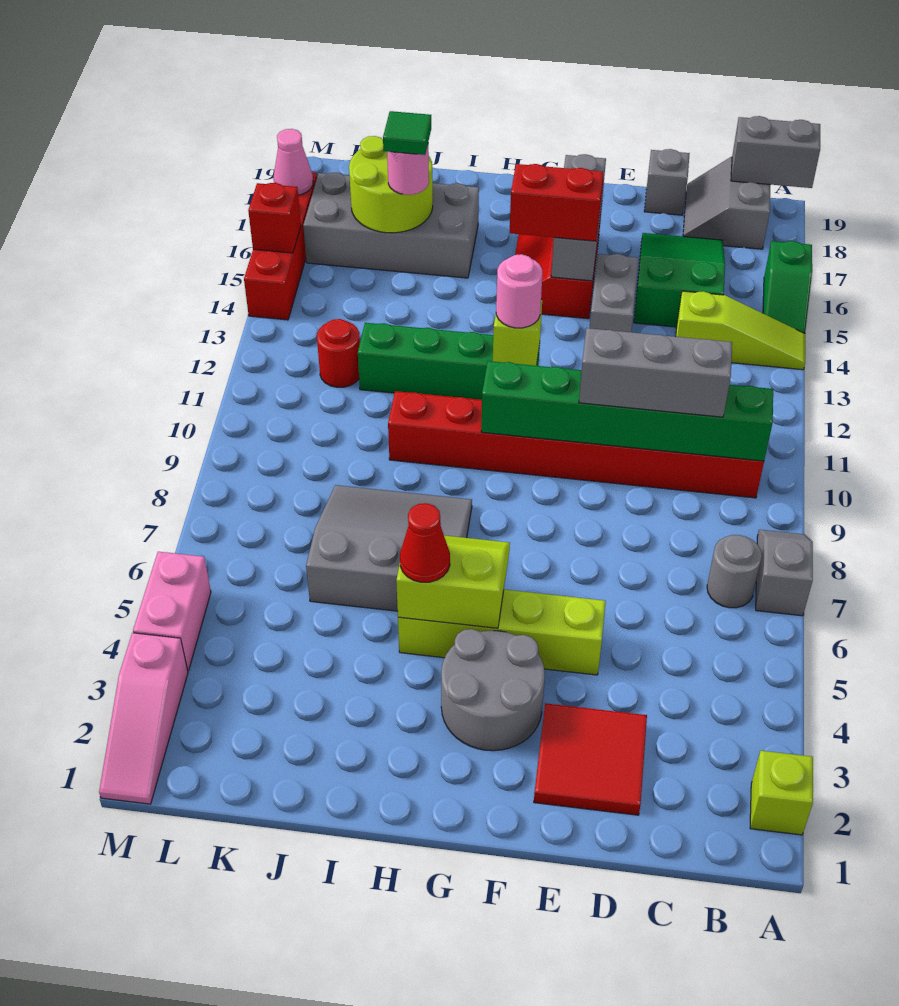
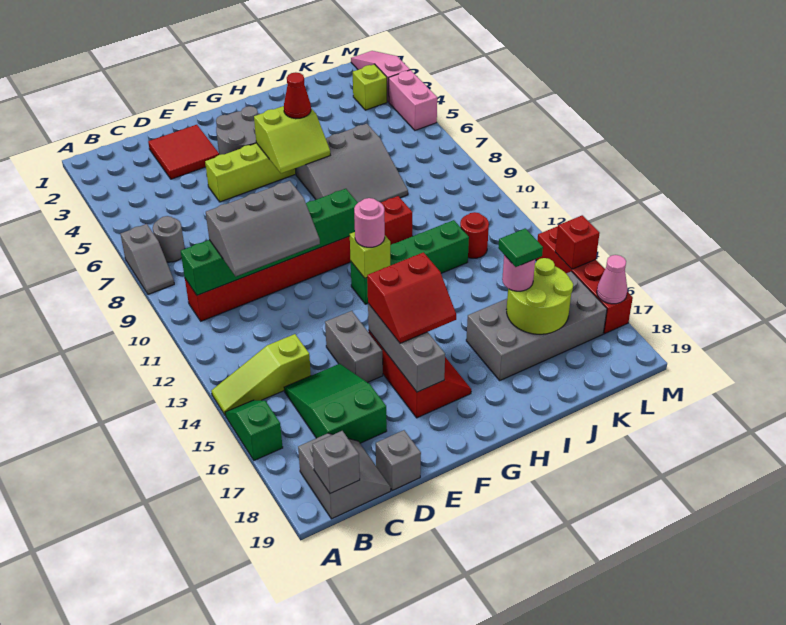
lime brick A2 level 1 -> lime brick L3 level 1
grey brick A19:B19 level 2 -> grey brick B19 level 2
green slope C15:D17 level 1 top 15 -> green slope C15:D17 level 1 top 17

